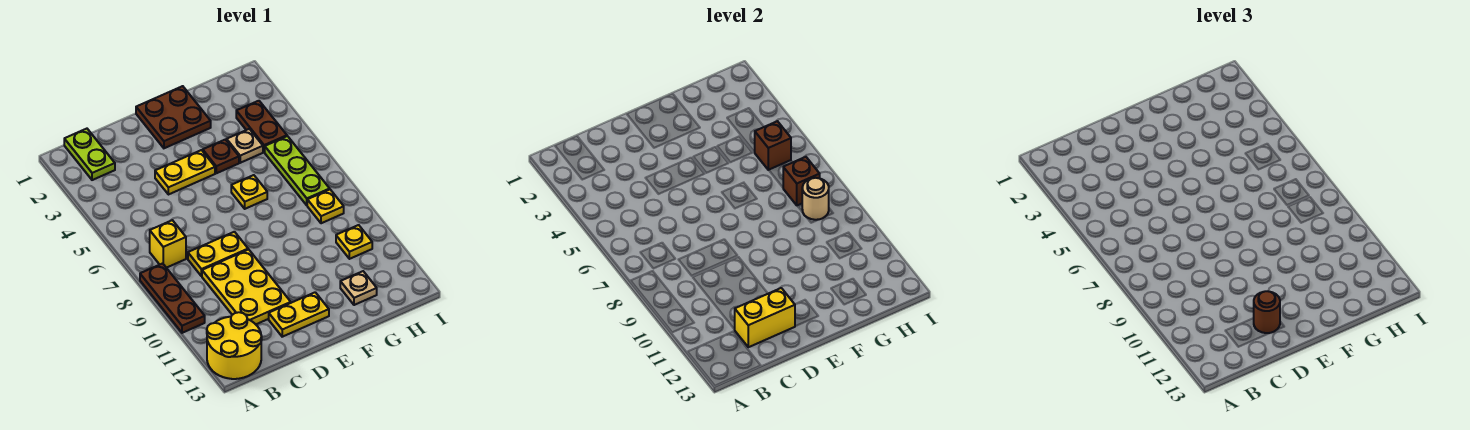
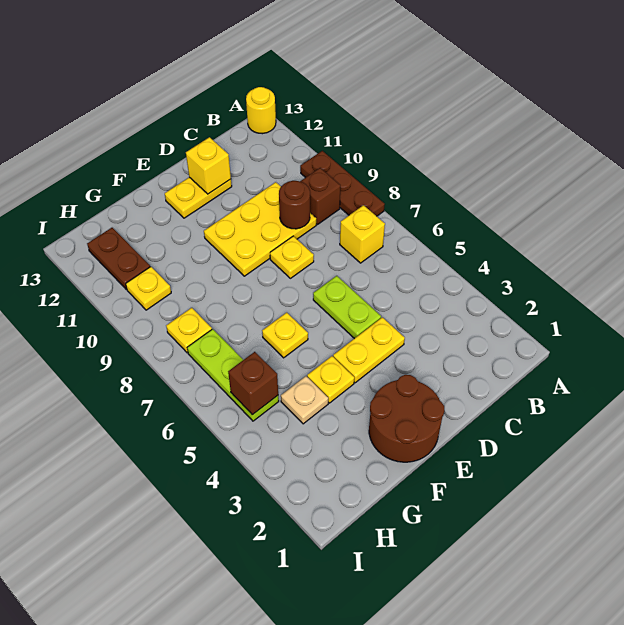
yellow round brick A12:B13 level 1 -> yellow round brick A13 level 1
lime plate B1:B2 level 1 -> lime plate D5:D6 level 1
yellow plate C8:D8 level 1 -> yellow plate D8 level 1
yellow plate C9:D11 level 1 -> yellow plate C9:E10 level 1
yellow brick C12:D12 level 2 -> yellow brick D12 level 2
brown round brick D12 level 3 -> brown round brick C9 level 2
brown plate E1:F2 level 1 -> brown round brick E1:F2 level 1
brown plate F4 level 1 -> yellow plate F4 level 1
tan plate G12 level 1 -> none
brown plate H3:H4 level 1 -> brown plate H11:H12 level 1
brown brick H7 level 2 -> brown brick B9 level 1
tan round brick H8 level 2 -> none

